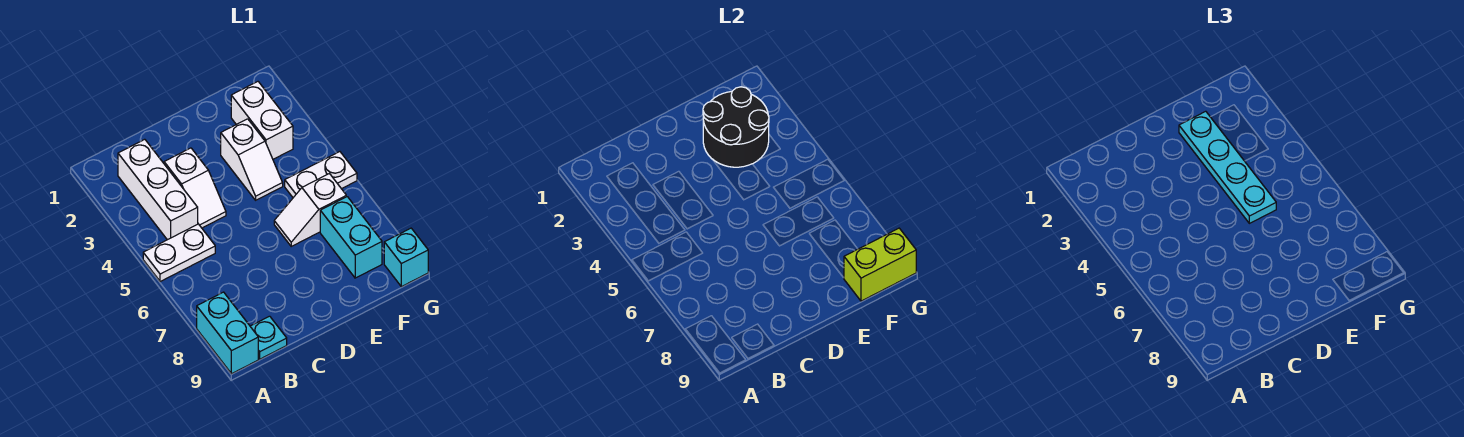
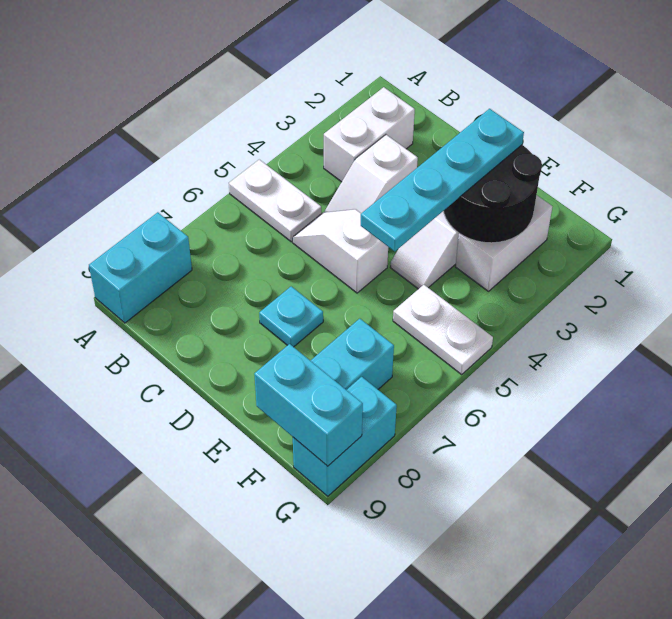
white brick B2:B4 level 1 -> white brick B2:B3 level 1
cyan plate B9 level 1 -> cyan plate D7 level 1
white slope E6:F6 level 1 top F -> white slope C5:D5 level 1 top D
lime brick F9:G9 level 2 -> cyan brick F9:G9 level 2
cyan brick G9 level 1 -> cyan brick G8:G9 level 1

